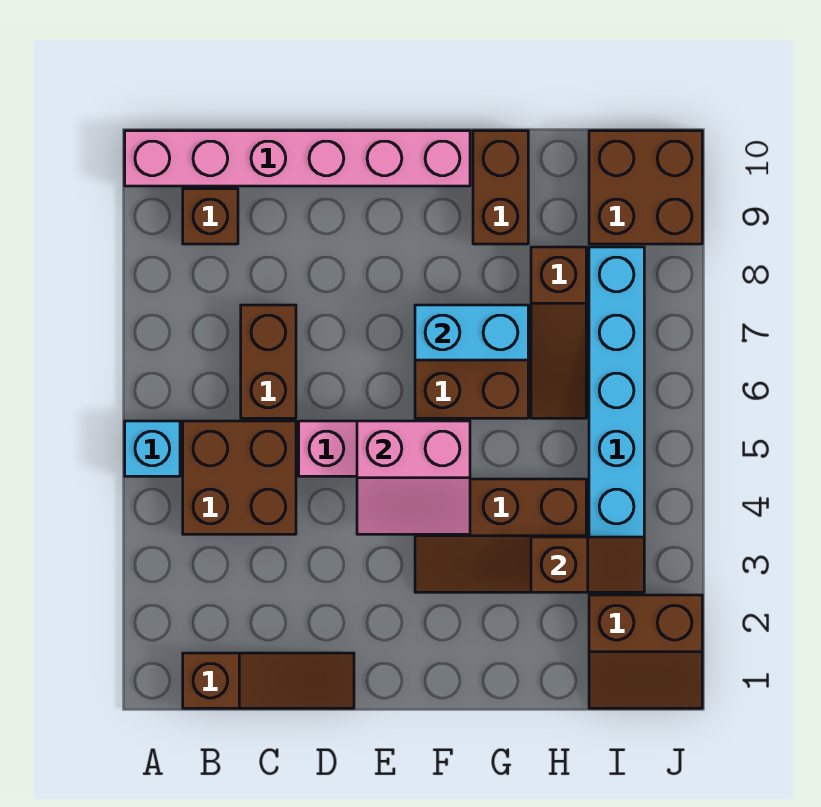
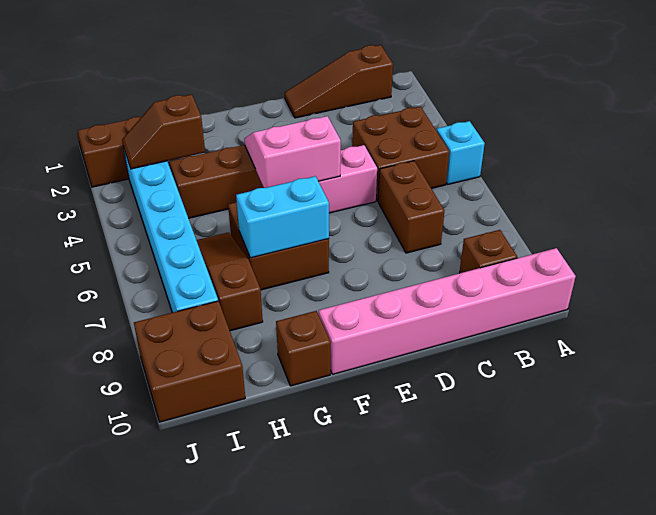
brown brick G9:G10 level 1 -> brown brick G10 level 1

